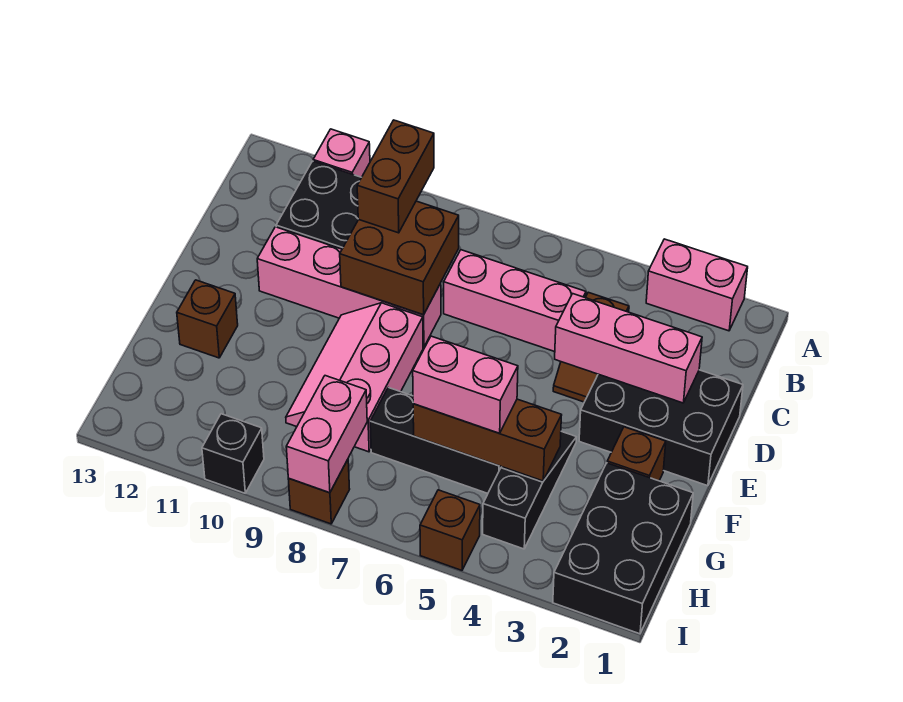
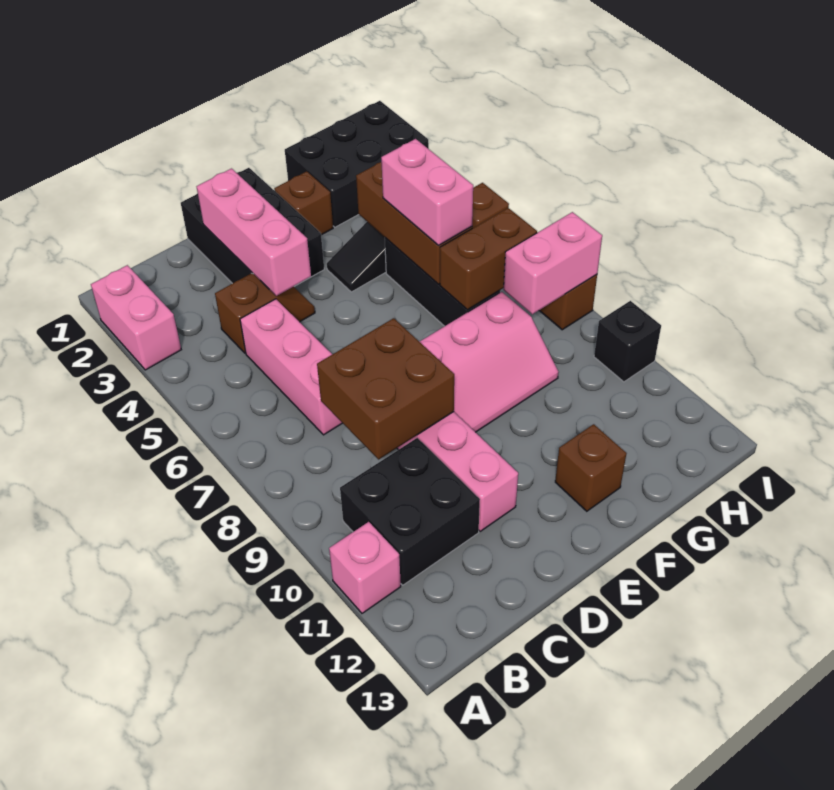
brown brick B9:C9 level 3 -> brown brick G7:H7 level 2

